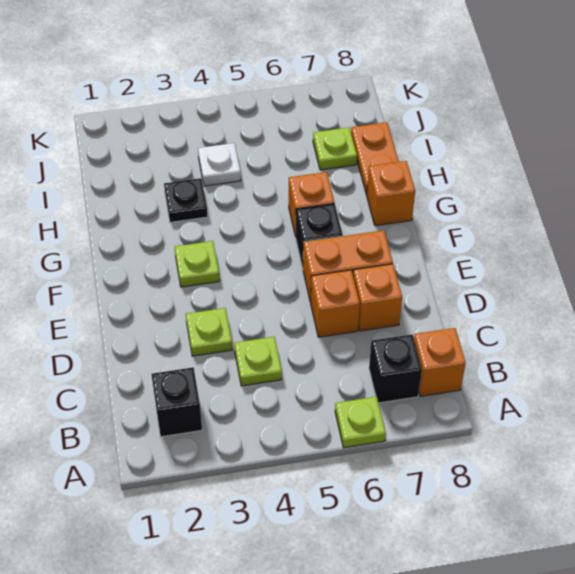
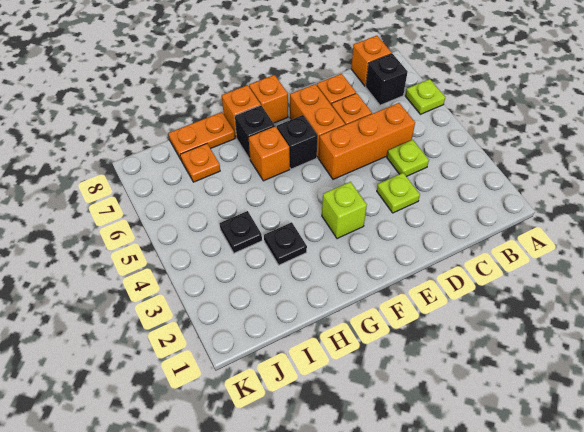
black brick B2 level 1 -> black brick G7 level 1
none -> orange brick C5:E5 level 1
lime plate F3 level 1 -> lime brick F3 level 1
none -> orange brick F8 level 1
white plate I4 level 1 -> black plate I4 level 1
lime plate I7 level 1 -> orange plate I7 level 1

